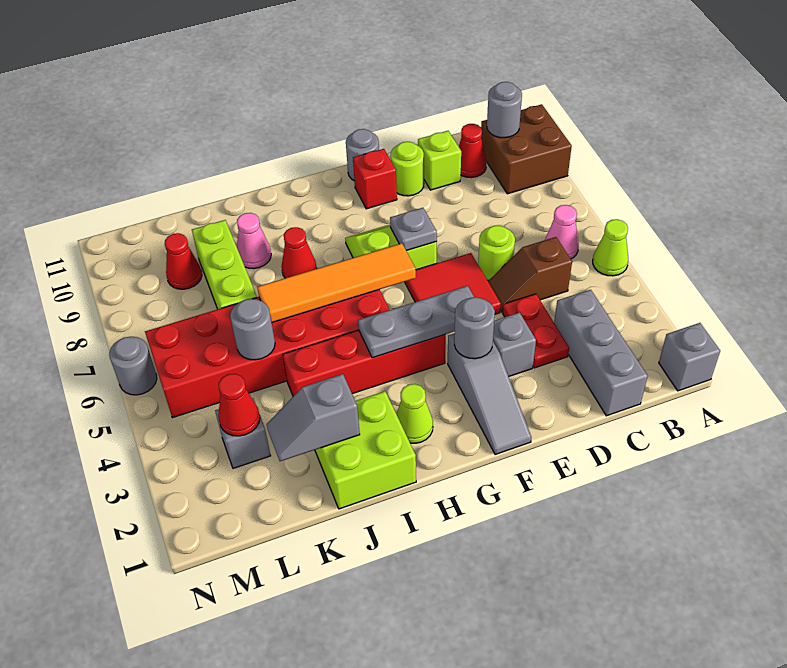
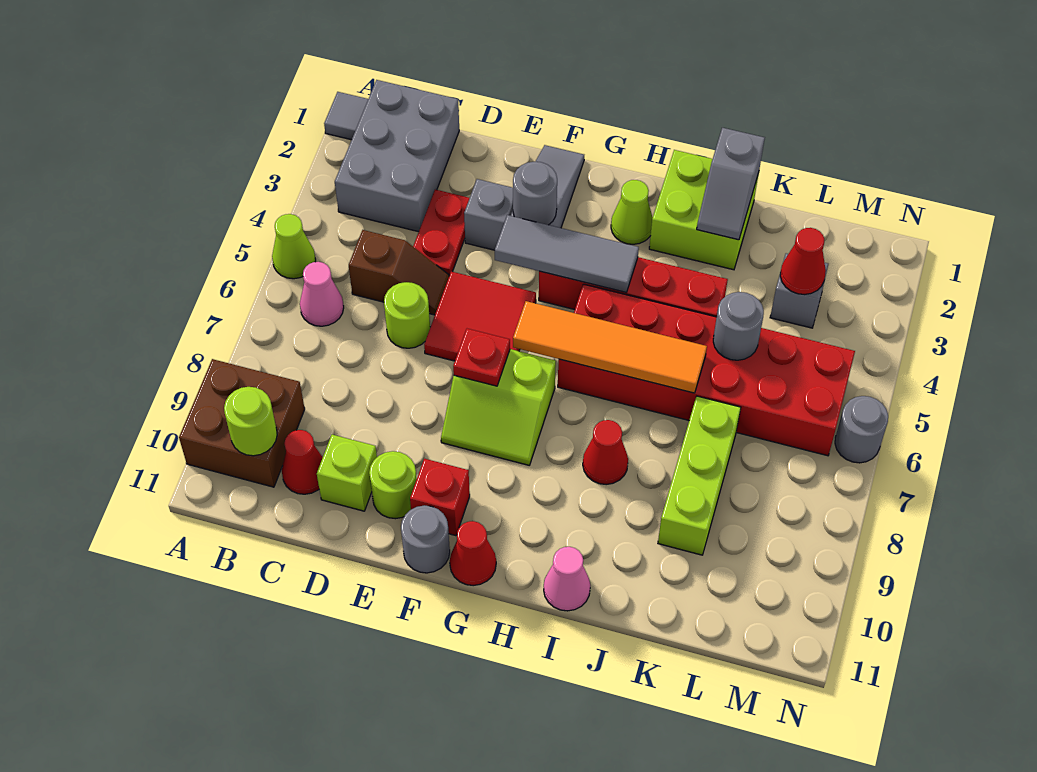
grey brick A1 level 1 -> grey tile A1 level 1
grey round brick B10 level 2 -> lime round brick B10 level 2
grey brick C1:C3 level 1 -> grey brick B1:C3 level 1
grey plate F4:H4 level 2 -> grey tile F4:H4 level 2
grey plate F7 level 2 -> red plate F7 level 2
grey slope J2:K2 level 2 top J -> grey slope J1:J2 level 2 top 1
pink cone J9 level 1 -> pink cone I11 level 1
red cone L9 level 1 -> red cone G11 level 1

